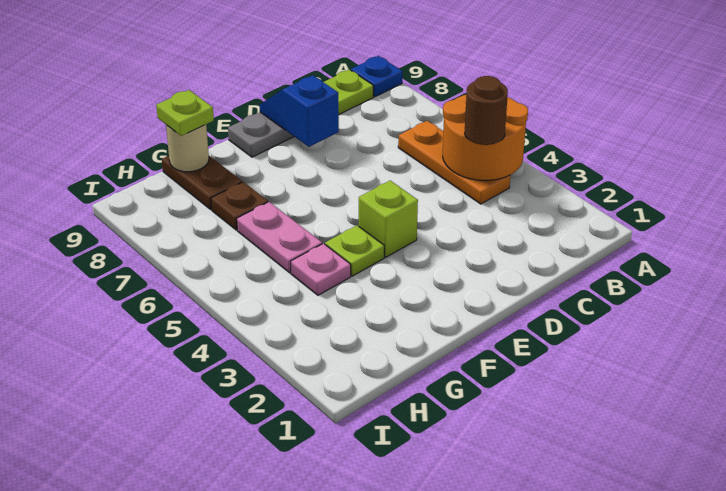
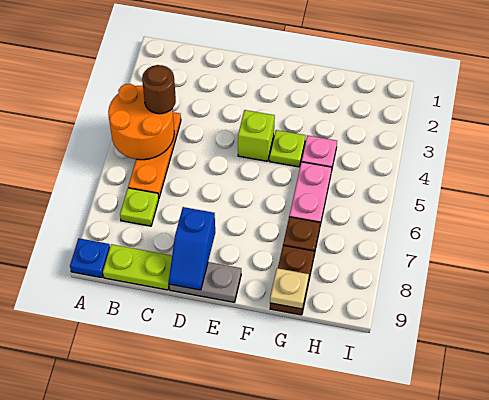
tan round brick G9 level 2 -> tan plate G9 level 2
lime plate G9 level 3 -> lime plate B7 level 1

